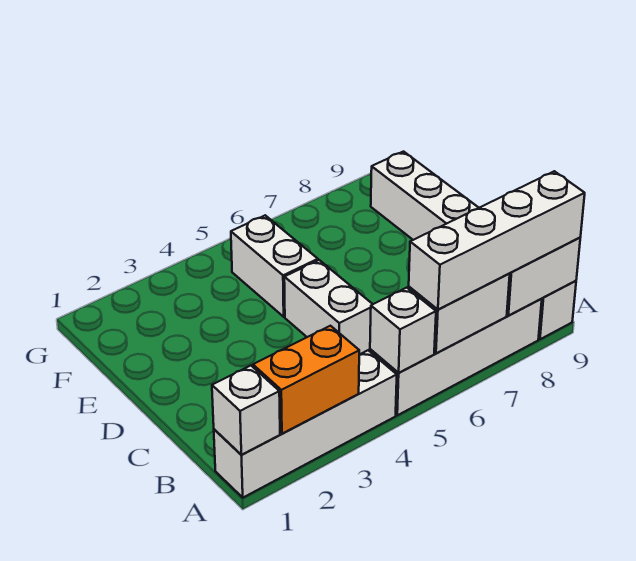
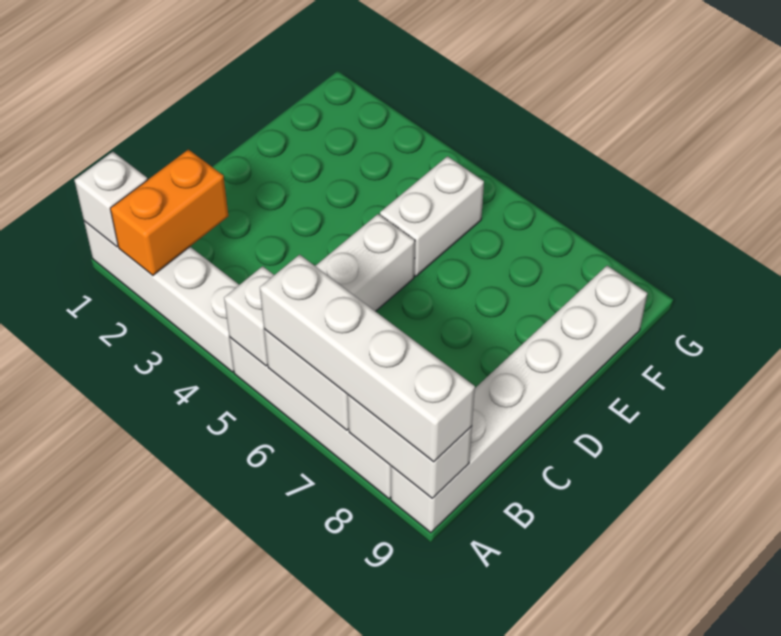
orange brick A2:A3 level 2 -> orange brick A2:B2 level 2

